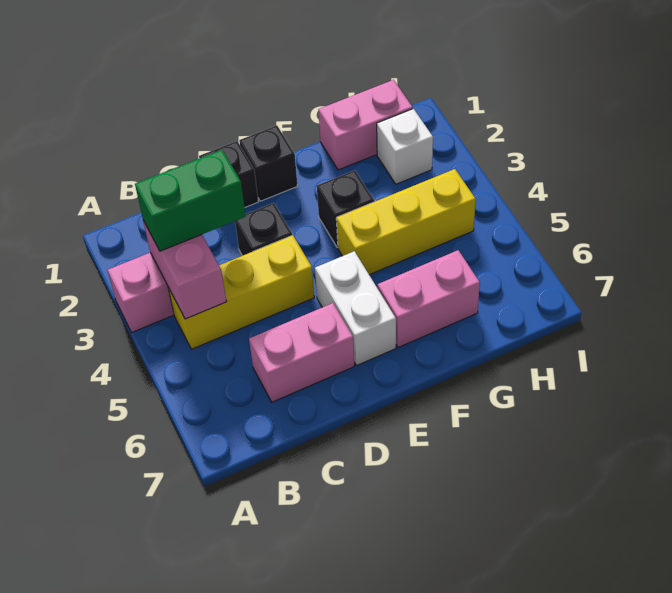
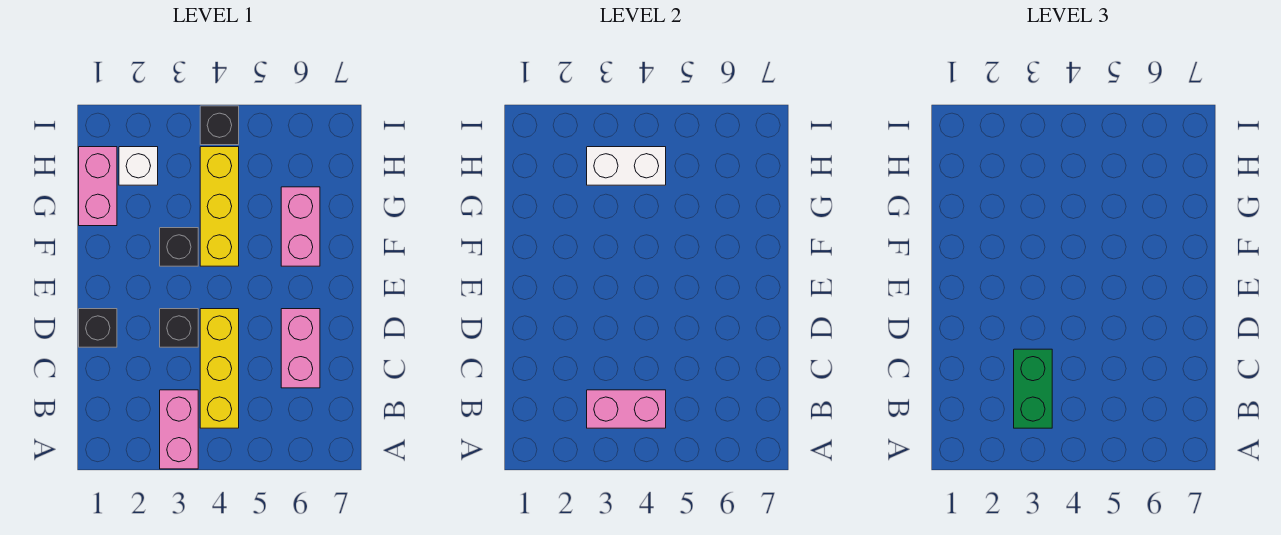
black brick E1 level 1 -> black brick I4 level 1
white brick E5:E6 level 1 -> white brick H3:H4 level 2

